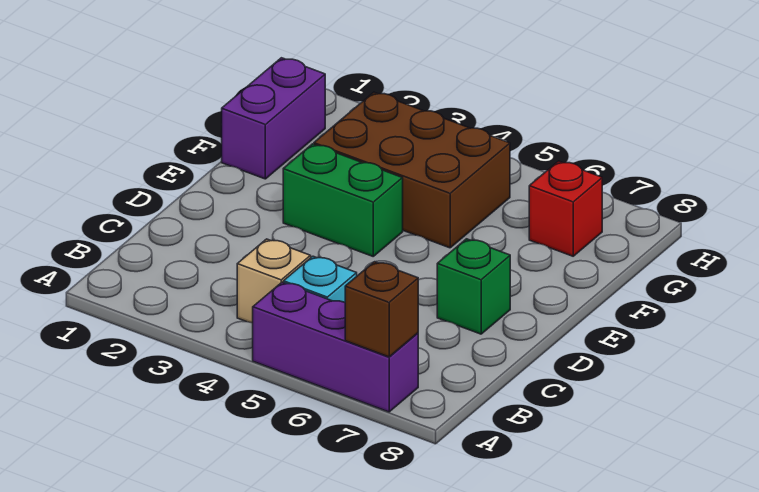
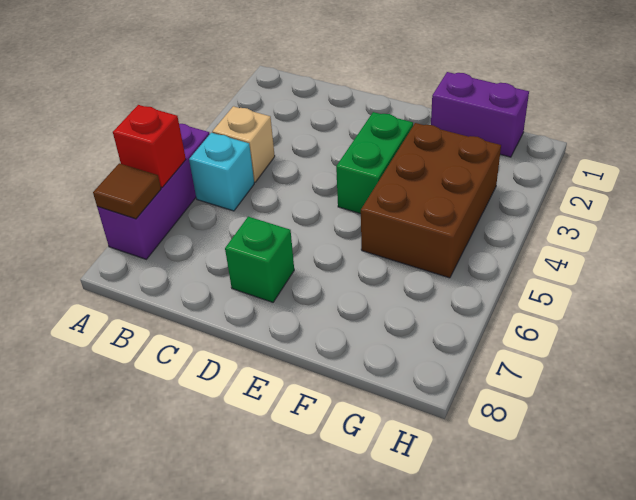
brown brick A7 level 2 -> brown tile A7 level 2
red brick G7 level 1 -> red brick A6 level 2

